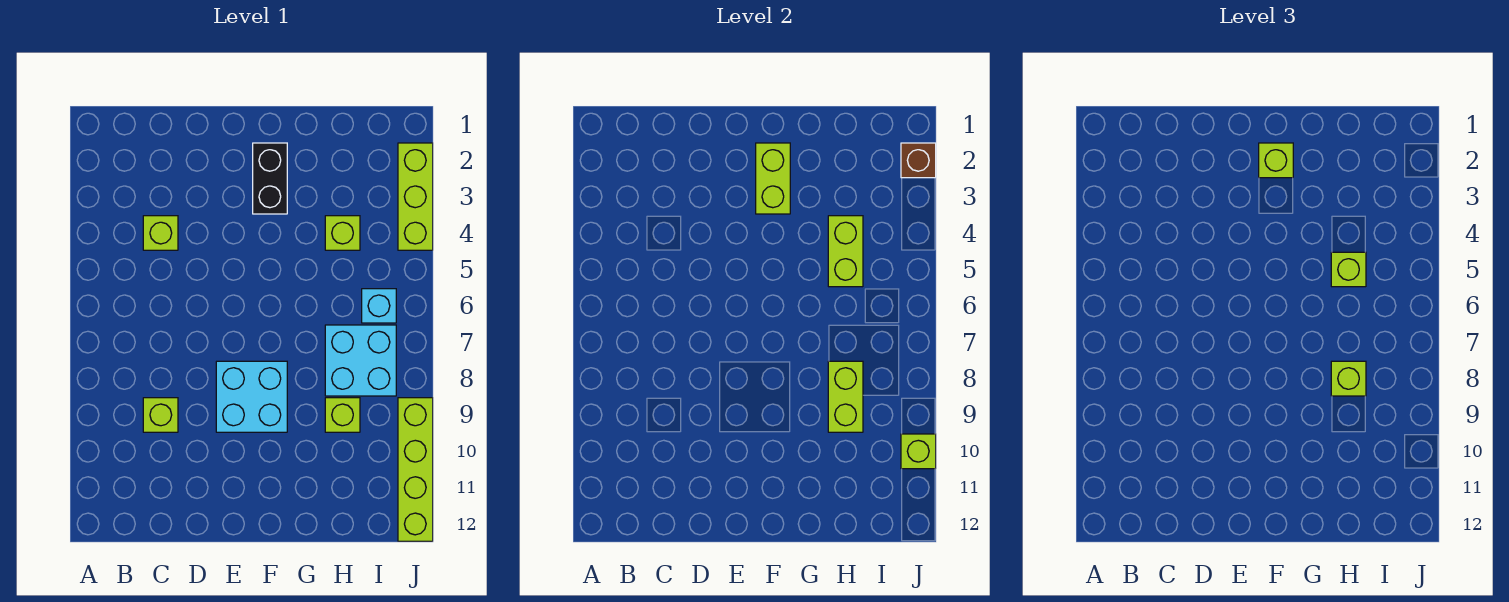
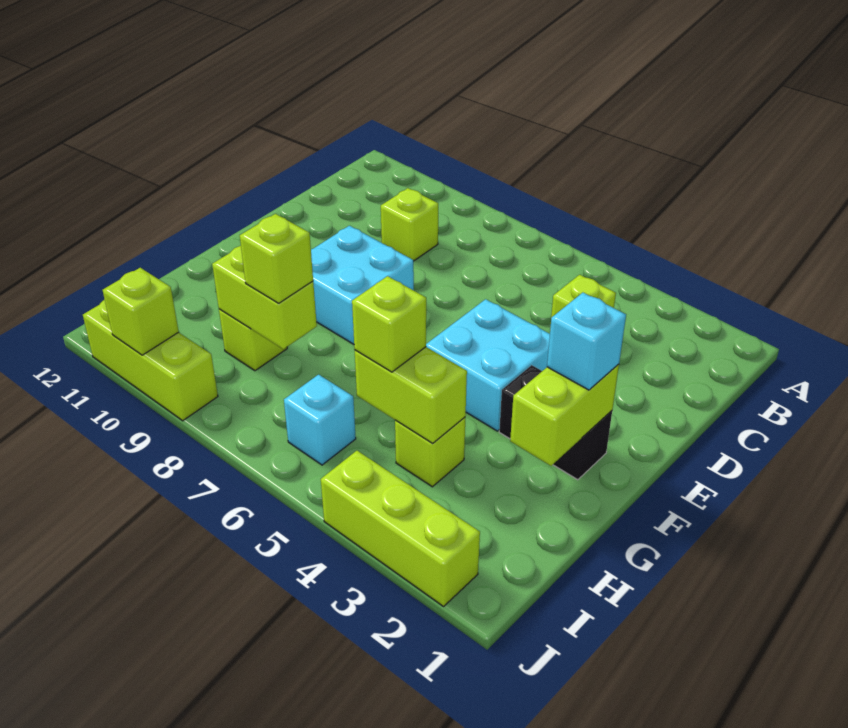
lime brick F2:F3 level 2 -> lime brick F2:G2 level 2
lime brick F2 level 3 -> cyan brick F2 level 3
cyan brick H7:I8 level 1 -> cyan brick E4:F5 level 1
brown brick J2 level 2 -> none
lime brick J9:J12 level 1 -> lime brick J9:J11 level 1

